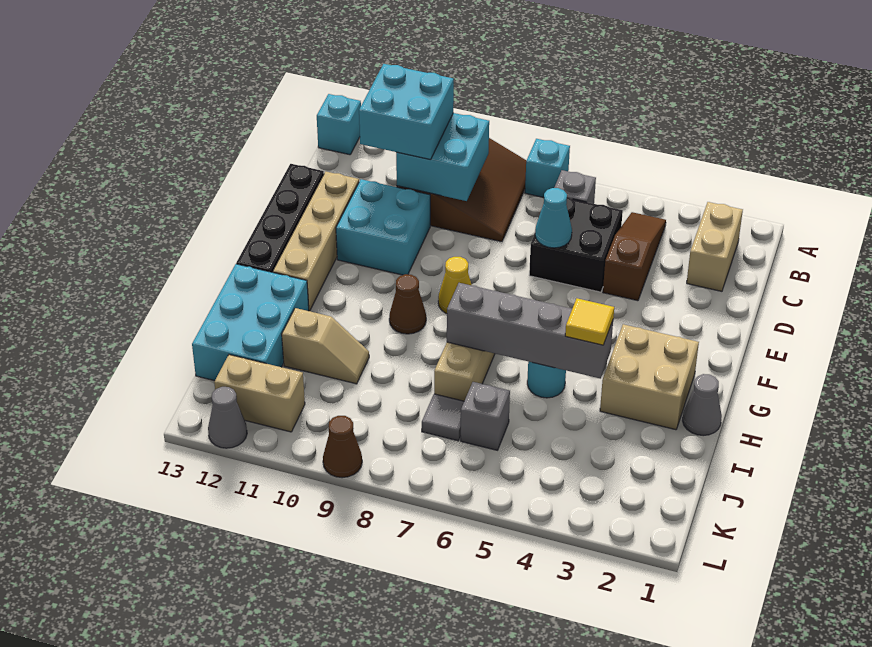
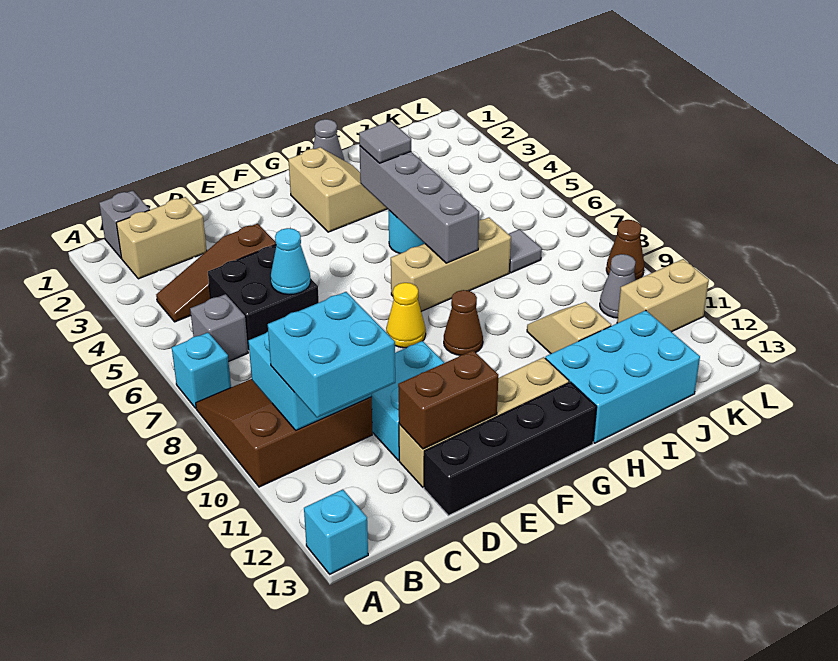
none -> brown brick D12:E12 level 2
tan brick G2:H3 level 1 -> tan slope G2:H3 level 1 top G
yellow tile H4 level 3 -> grey tile H4 level 3
grey brick J6 level 1 -> grey brick B1 level 1
tan brick K11:K12 level 1 -> tan brick K11:L11 level 1
grey cone L12 level 1 -> grey cone K10 level 1

